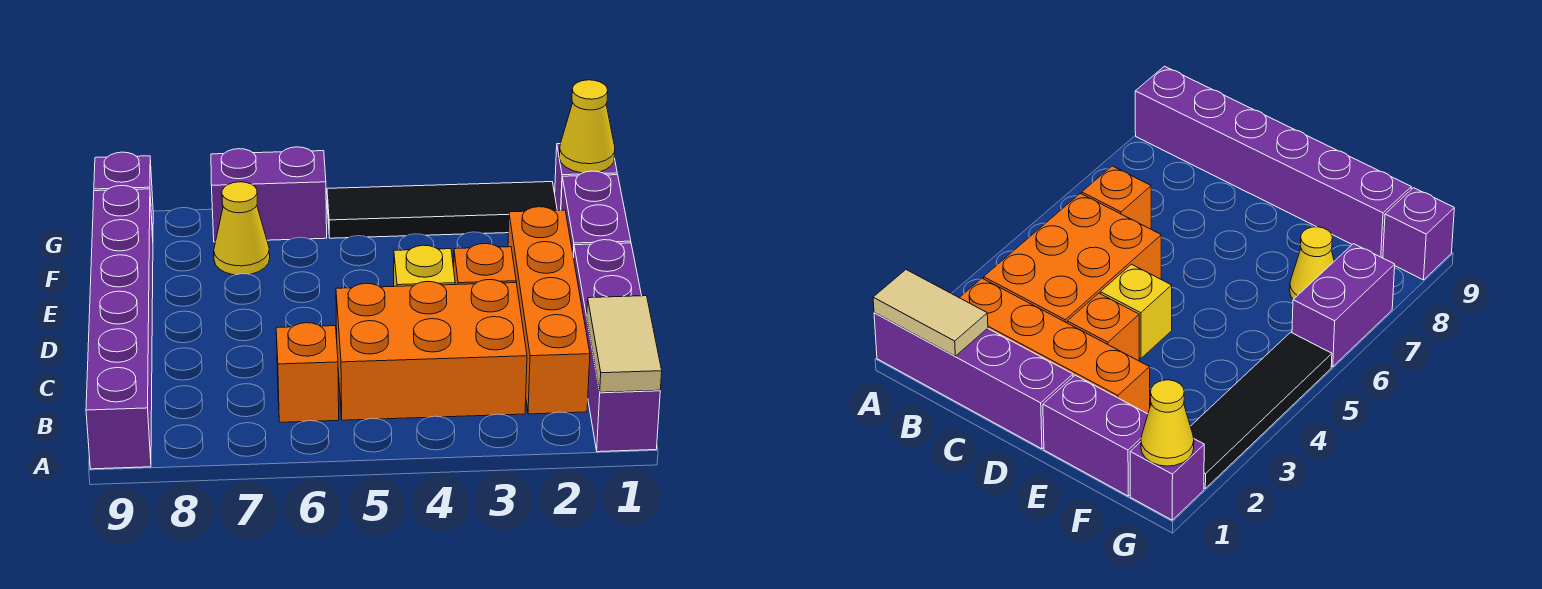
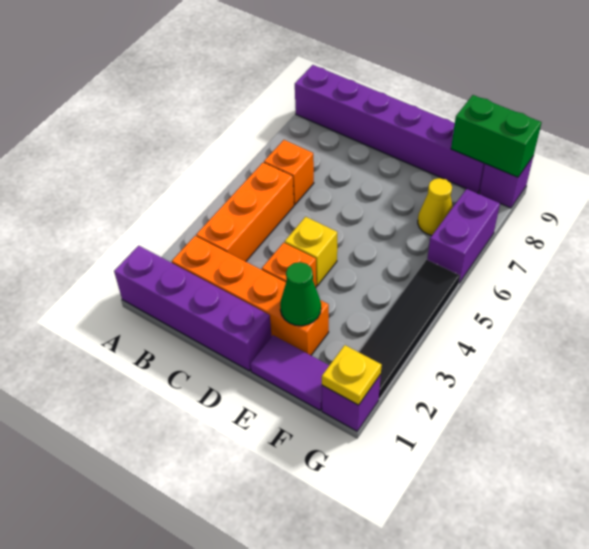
tan tile A1:B1 level 2 -> none
orange brick B3:C5 level 1 -> orange brick B3:B5 level 1
purple brick E1:F1 level 1 -> purple tile E1:F1 level 1
none -> green cone E2 level 2
none -> green brick F9:G9 level 2
yellow cone G1 level 2 -> yellow plate G1 level 2

